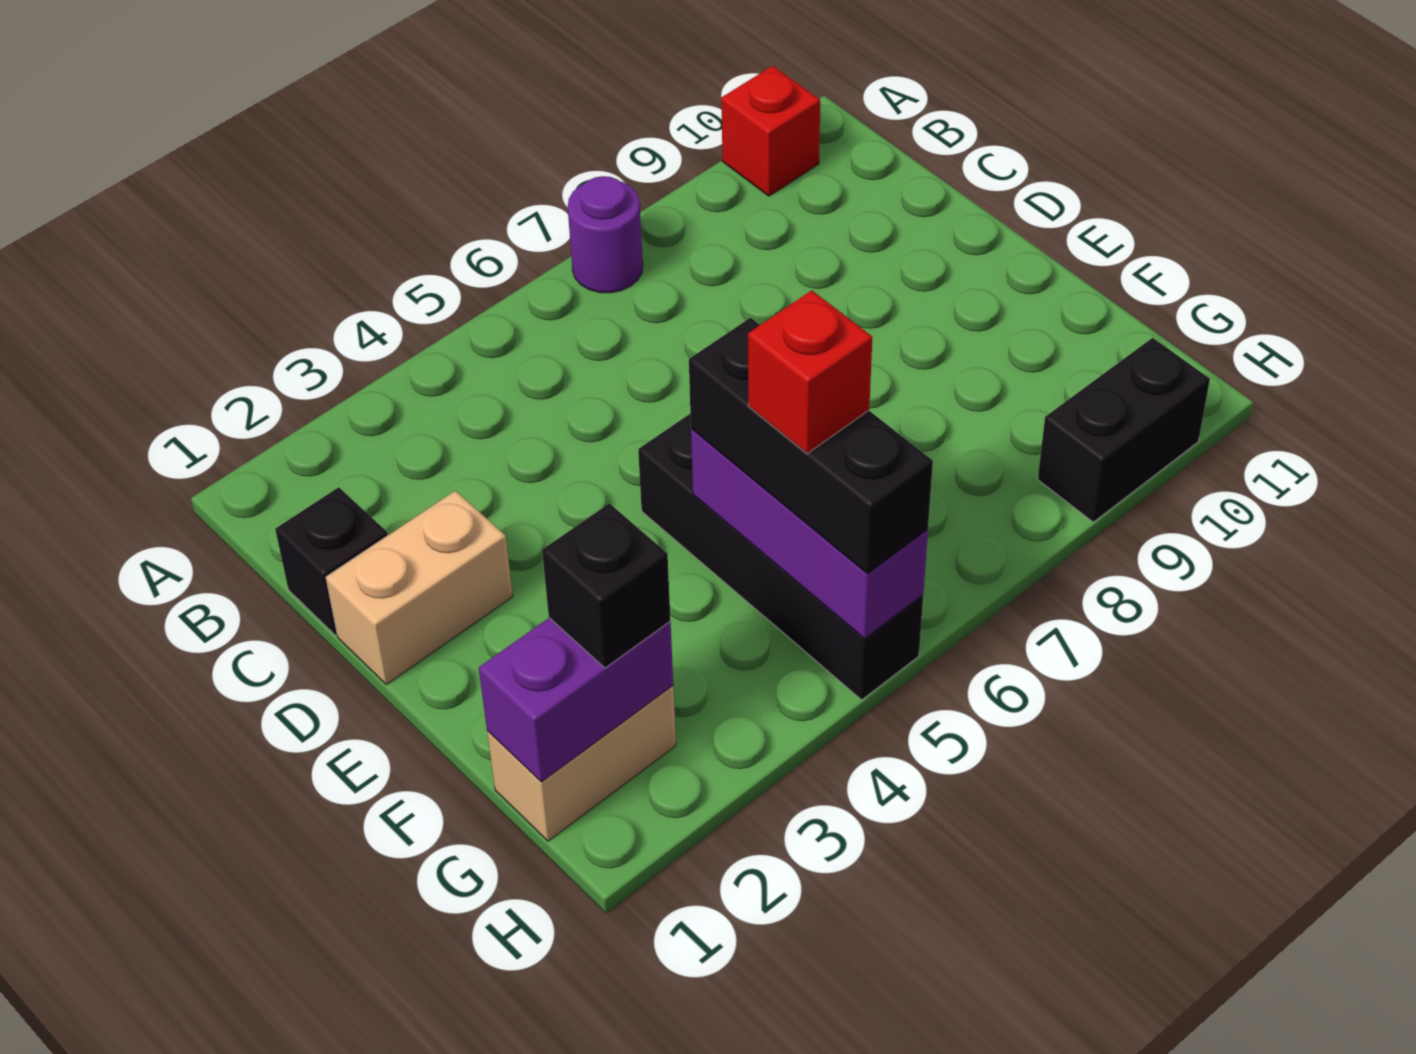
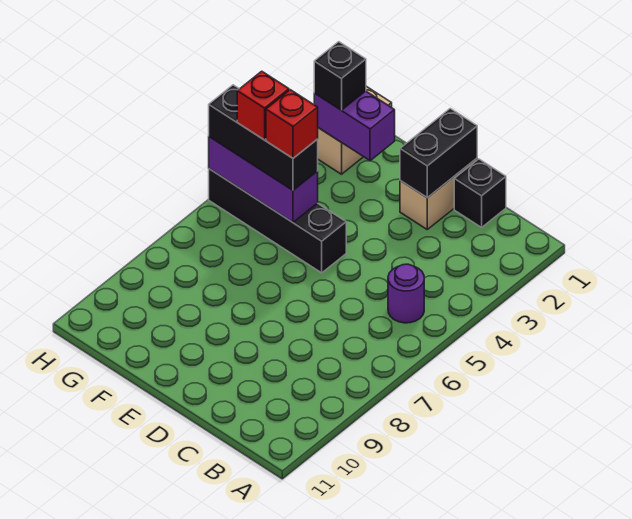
purple round brick A7 level 1 -> purple round brick B5 level 1
red brick A10 level 1 -> red brick F5 level 4
purple brick G1:G2 level 2 -> purple brick F2:G2 level 2
black brick H9:H10 level 1 -> black brick D1:D2 level 2

